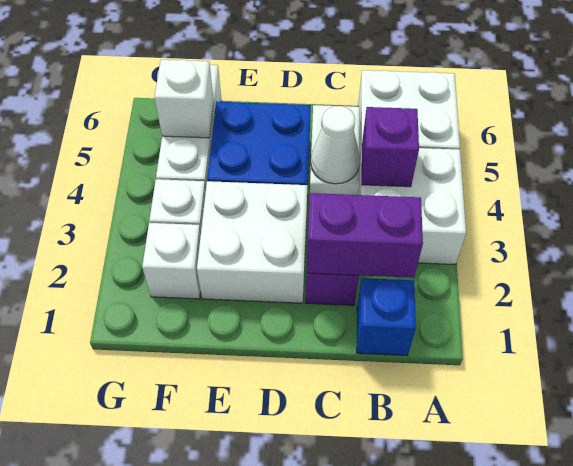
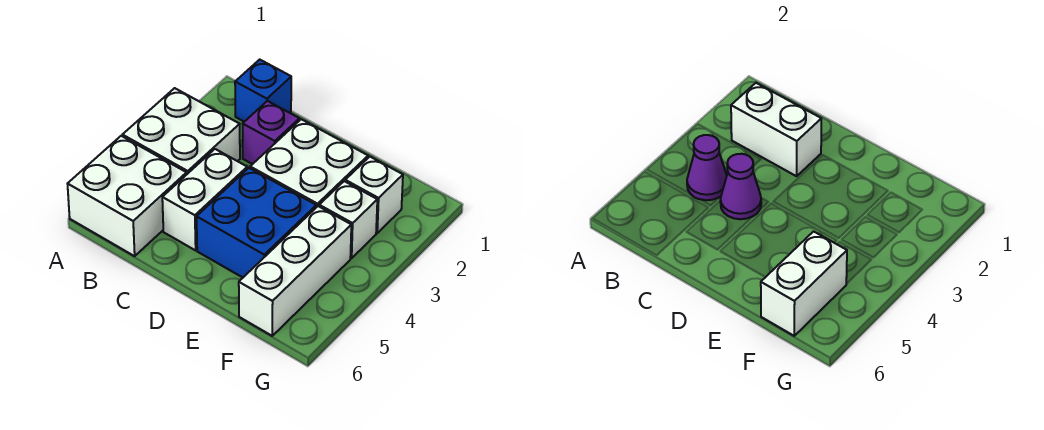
purple brick B2:C2 level 2 -> white brick B2:C2 level 2
purple brick B4 level 2 -> purple cone B4 level 2
white cone C4 level 2 -> purple cone C4 level 2
white brick F5 level 2 -> white brick F5:F6 level 2

